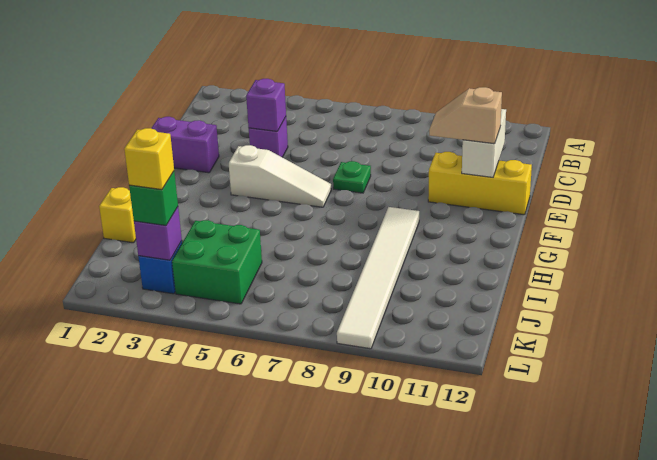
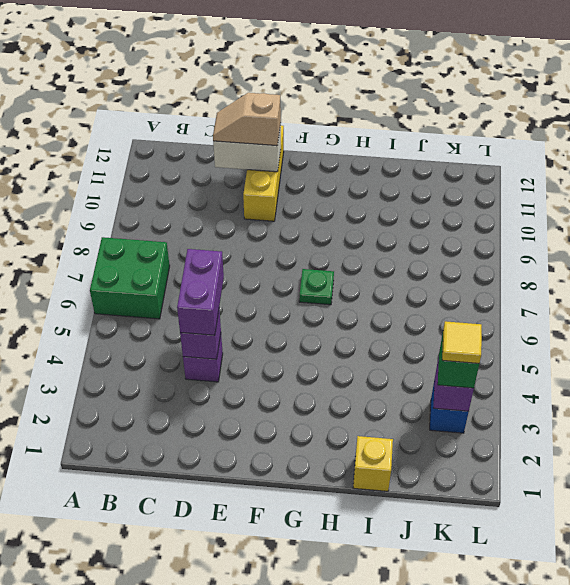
purple brick E1:E2 level 1 -> purple brick D4:D5 level 3
green plate E7 level 1 -> green plate G7 level 1
tan slope E10:E11 level 3 top 11 -> tan slope D11:E11 level 3 top E
white slope F4:F6 level 1 top 4 -> none
white tile G9:L9 level 1 -> none
green brick J4:K5 level 1 -> green brick A6:B7 level 1
yellow brick K3 level 4 -> yellow tile K3 level 4

